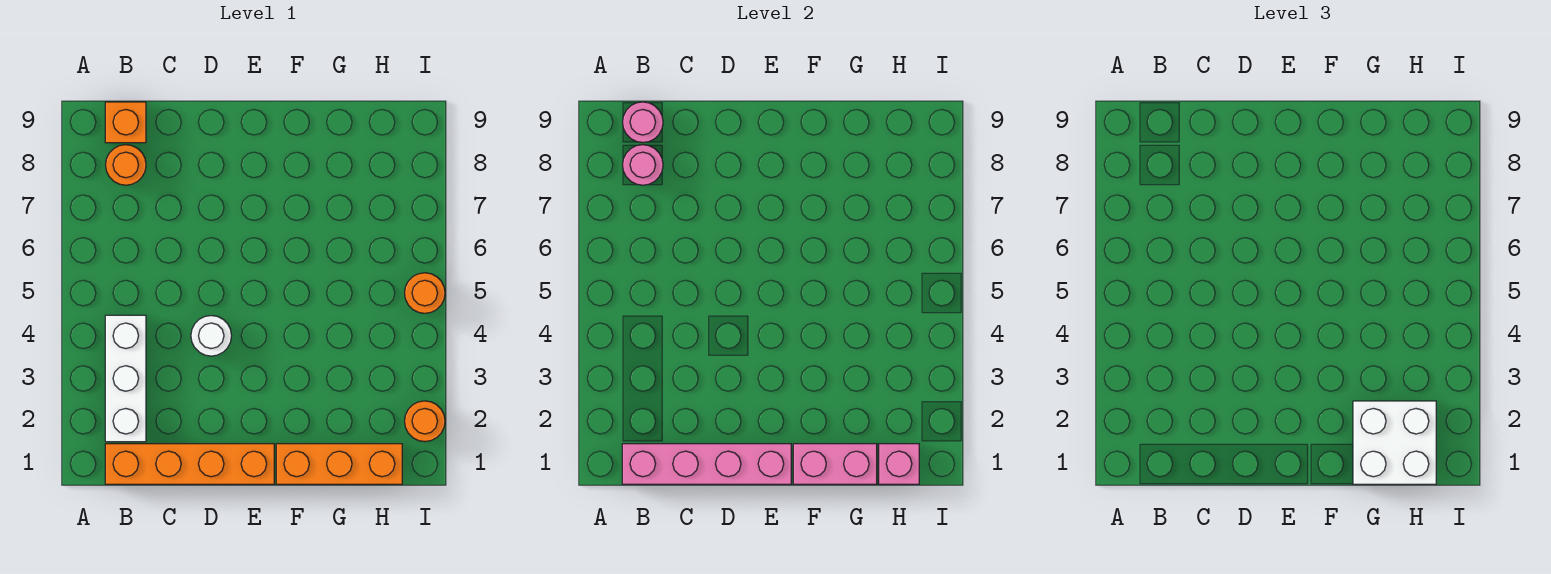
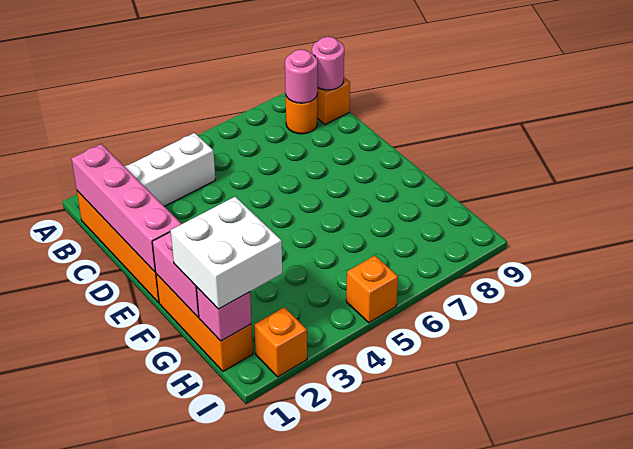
white round brick D4 level 1 -> none
orange round brick I2 level 1 -> orange brick I2 level 1
orange round brick I5 level 1 -> orange brick I5 level 1

